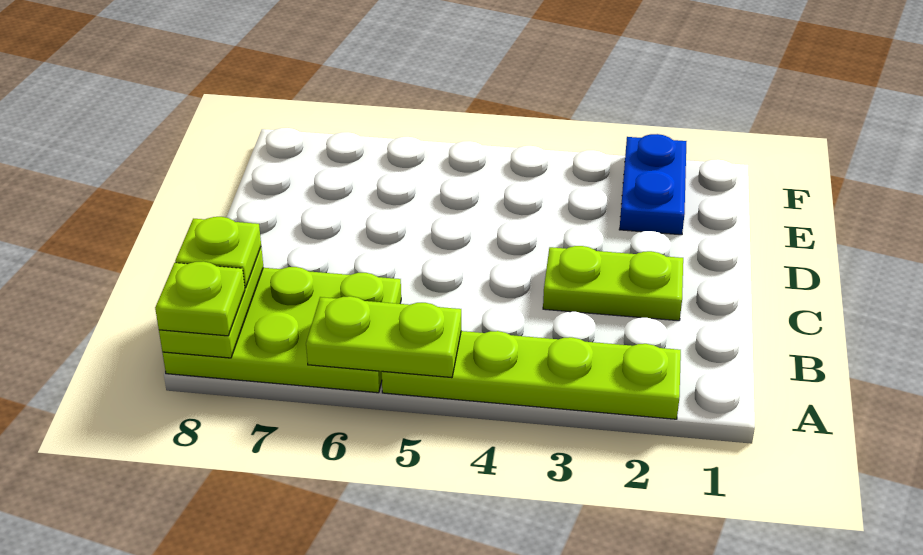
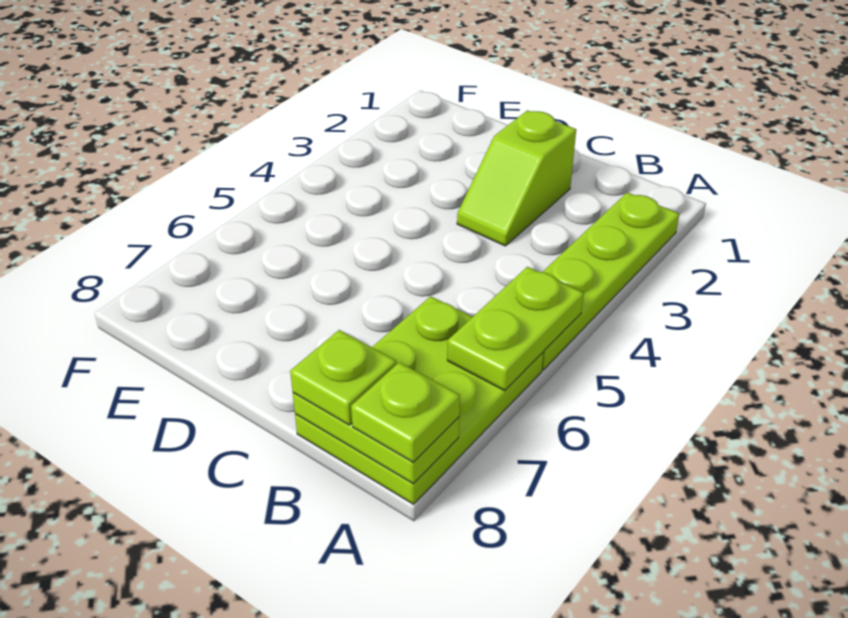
lime plate C2:C3 level 1 -> lime slope C2:C3 level 1 top 2
blue plate E2:F2 level 1 -> none

